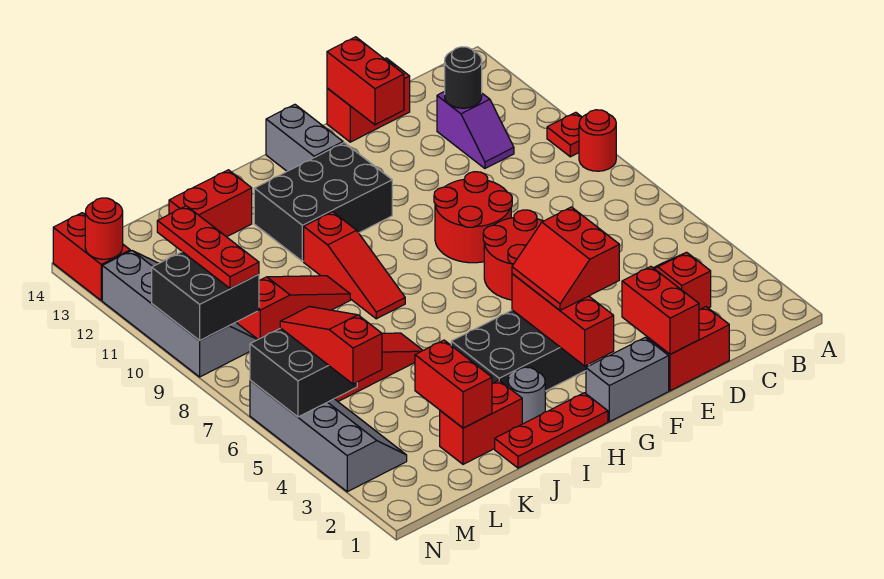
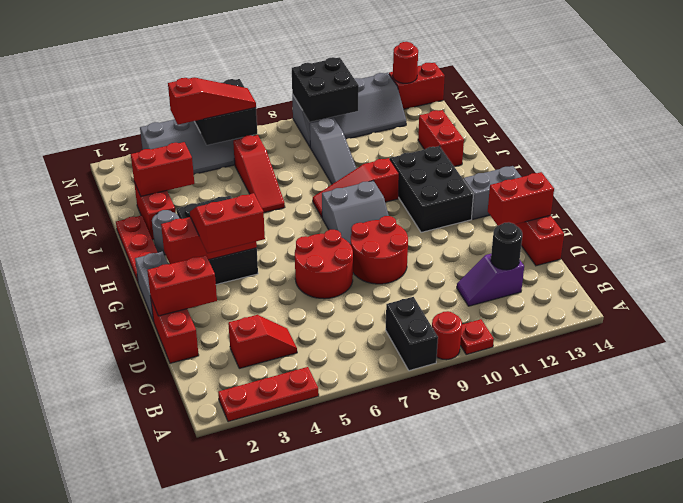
none -> black brick A8:B8 level 1
none -> grey slope G8:H9 level 1 top H
red slope J9:L9 level 1 top L -> grey slope J9:L9 level 1 top L
red plate M9:M11 level 3 -> red plate A2:A4 level 1

